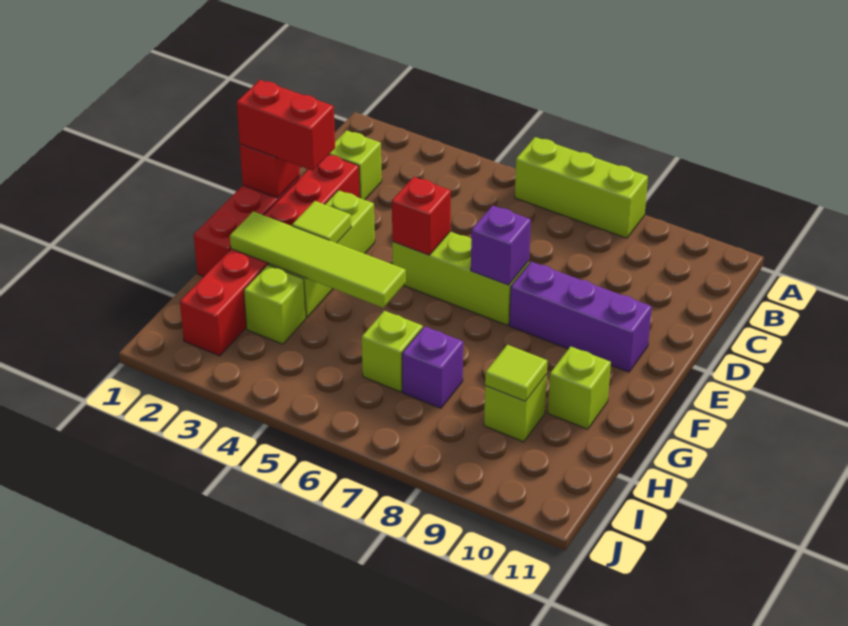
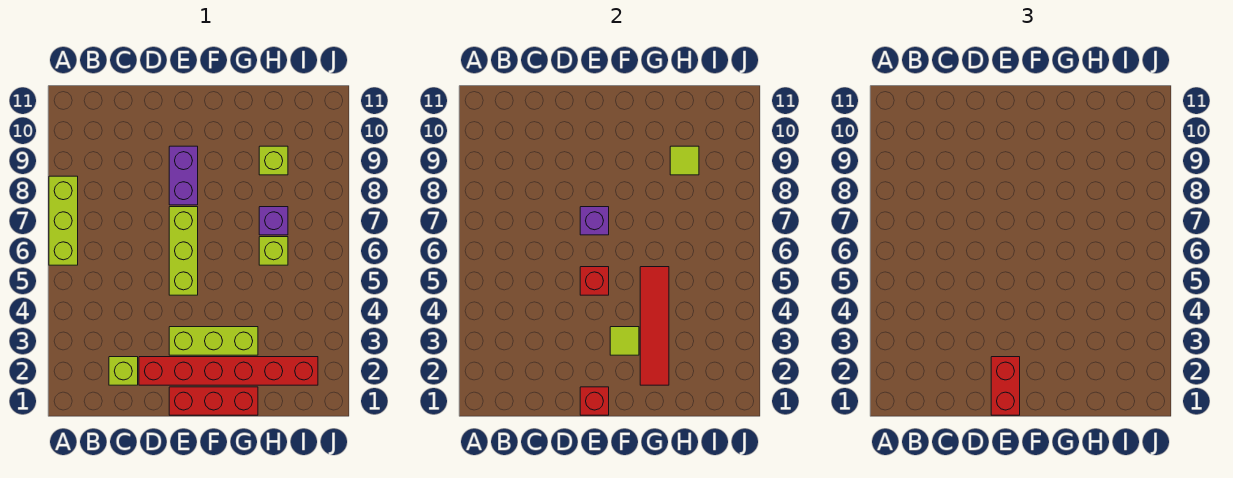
purple brick E8:E10 level 1 -> purple brick E8:E9 level 1
lime tile G2:G5 level 2 -> red tile G2:G5 level 2
lime brick G10 level 1 -> none
lime brick H3 level 1 -> none

